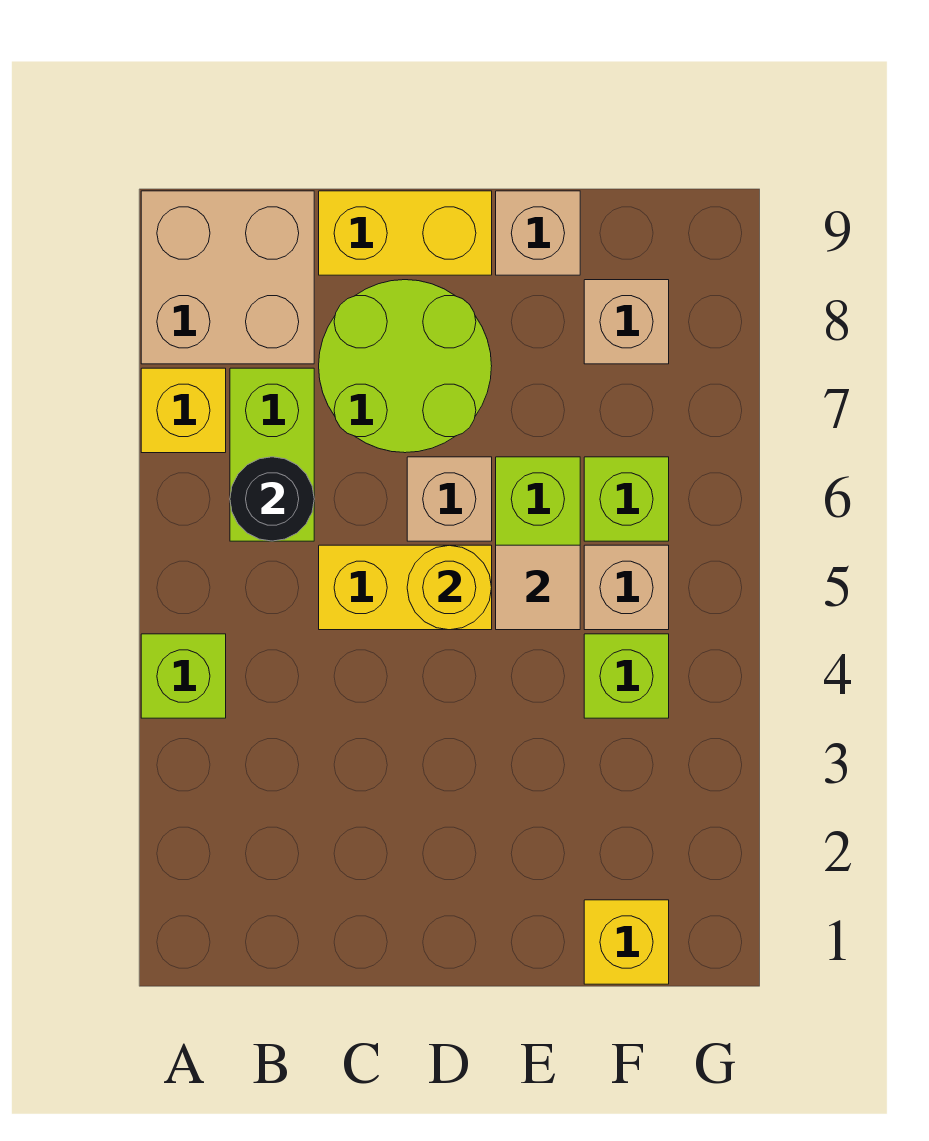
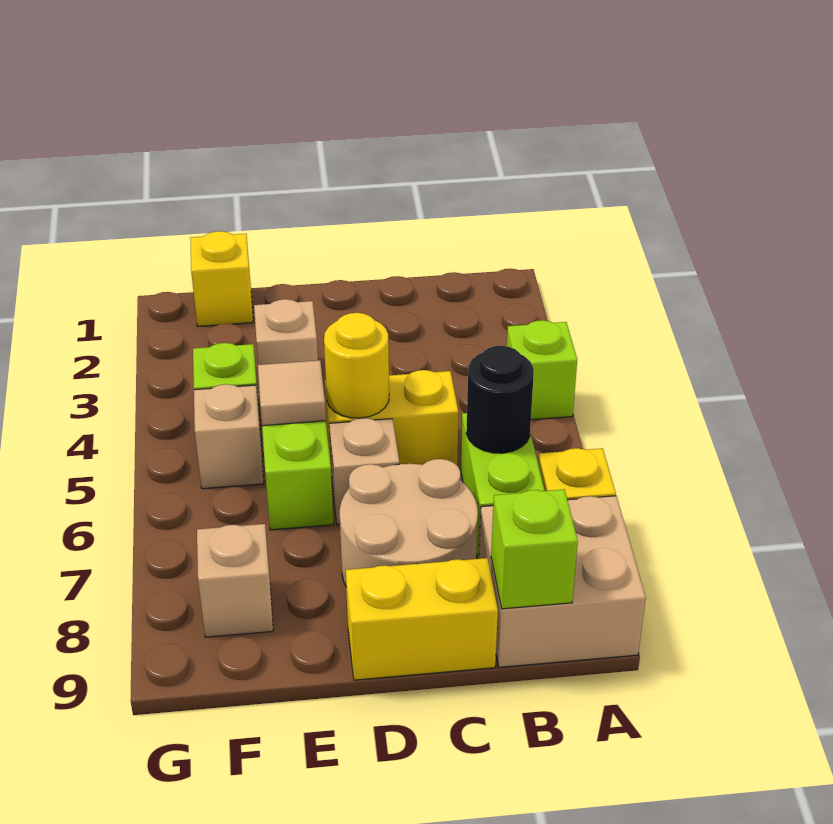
lime round brick C7:D8 level 1 -> tan round brick C7:D8 level 1
tan brick E9 level 1 -> tan brick E3 level 1
lime brick F6 level 1 -> lime brick B9 level 2

